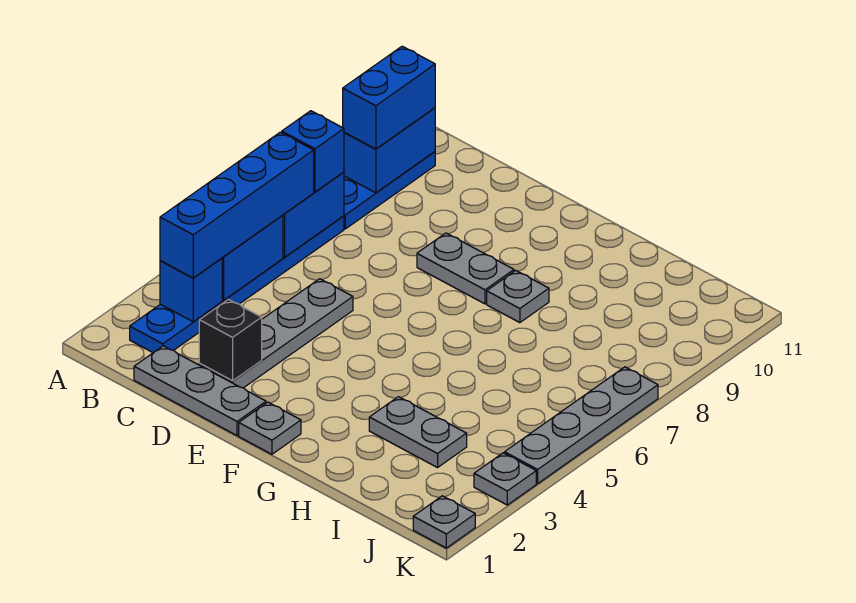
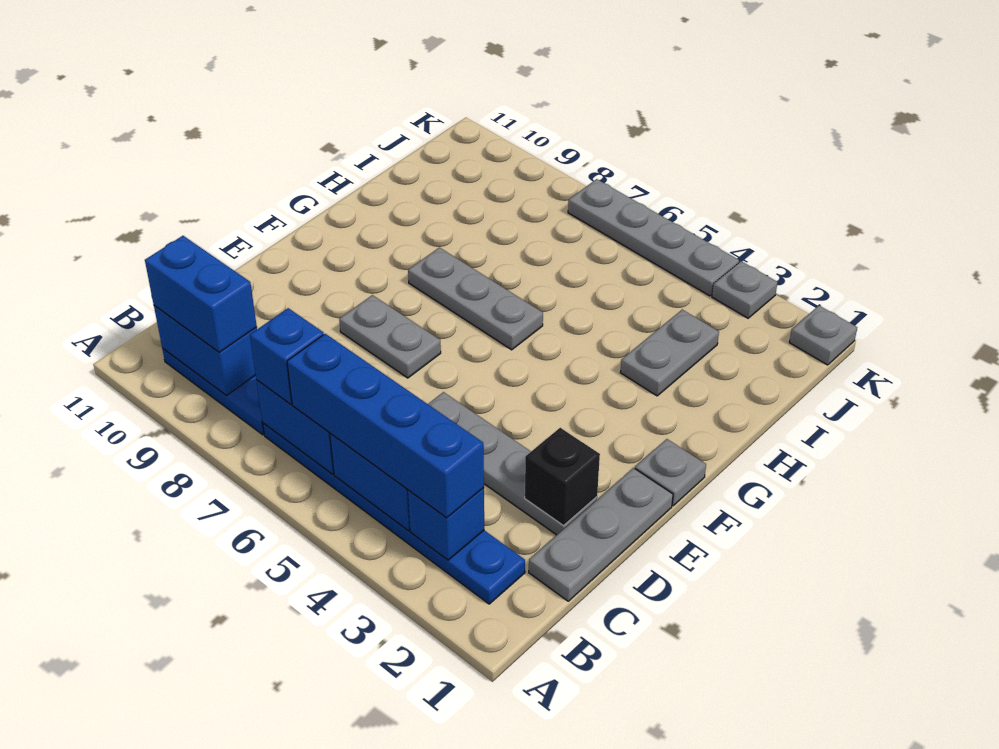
grey plate E8:F8 level 1 -> grey plate E7:E8 level 1
grey plate G8 level 1 -> grey plate G6:G8 level 1

